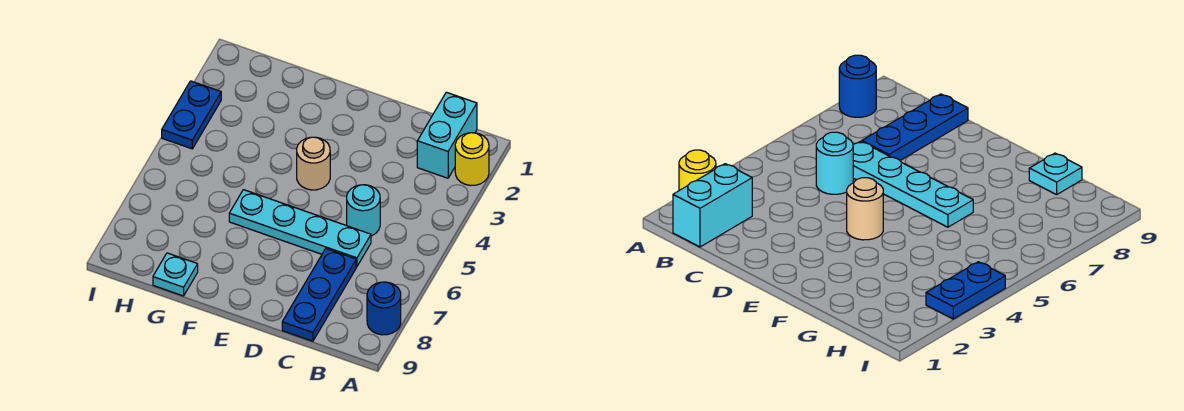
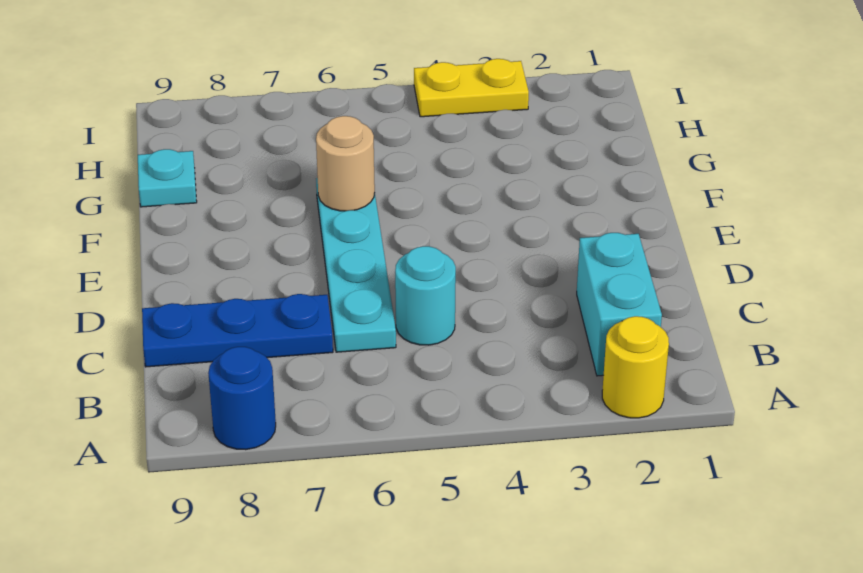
cyan brick B1:B2 level 1 -> cyan brick B2:C2 level 1
tan round brick E4 level 1 -> tan round brick F6 level 2
blue plate I3:I4 level 1 -> yellow plate I3:I4 level 1

